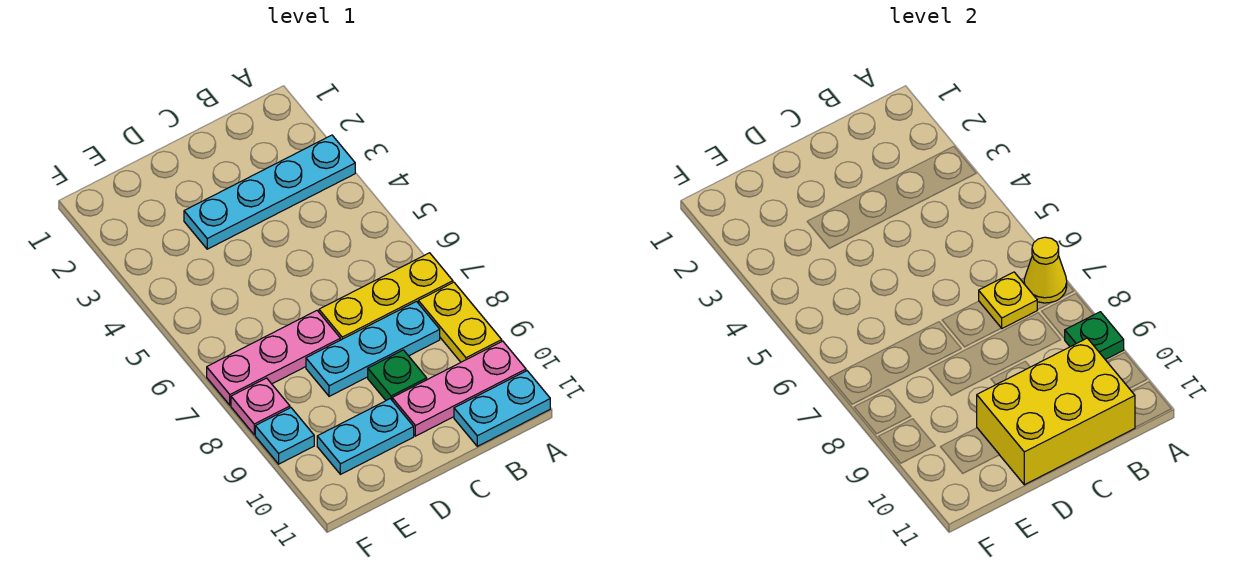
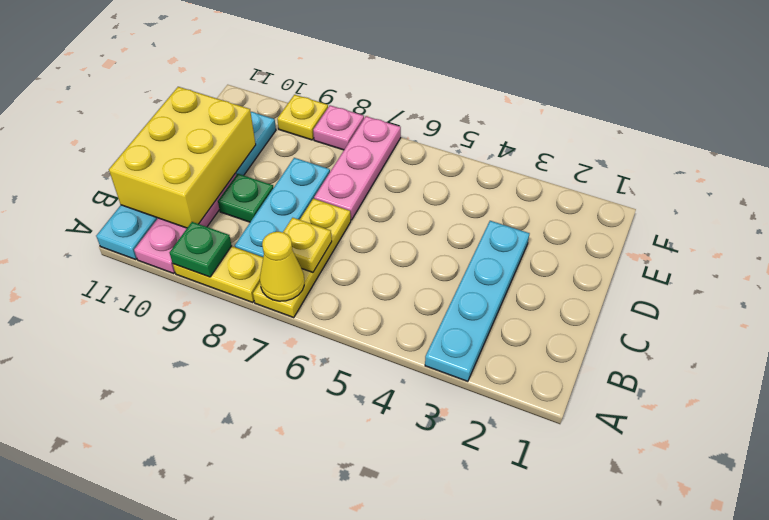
cyan plate F9 level 1 -> yellow plate F9 level 1

